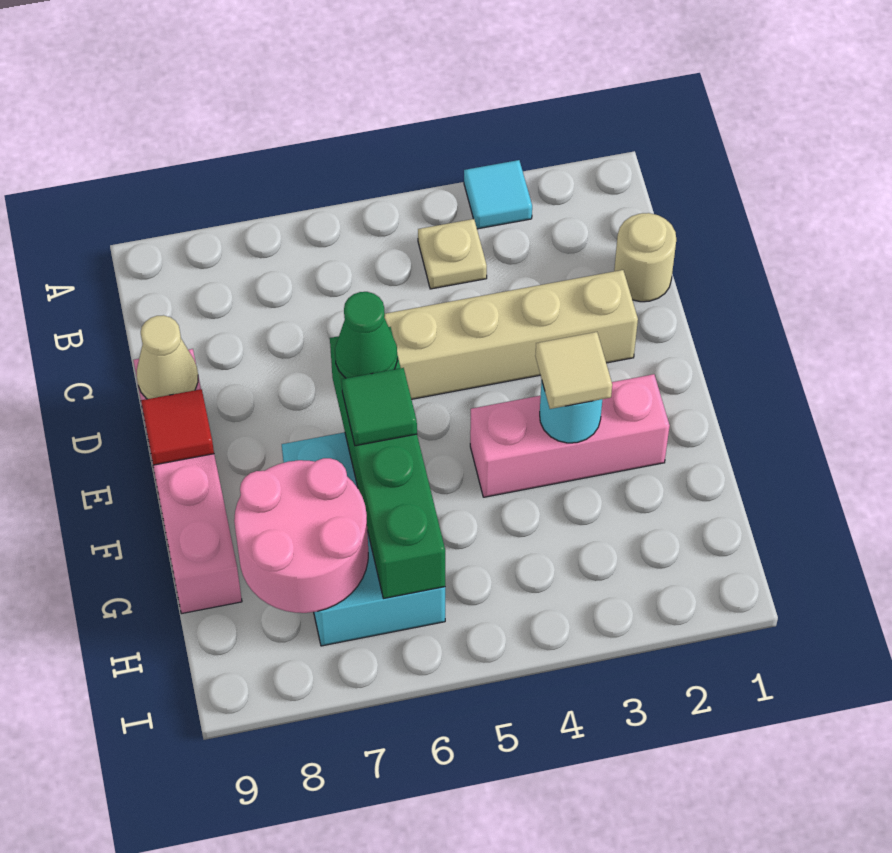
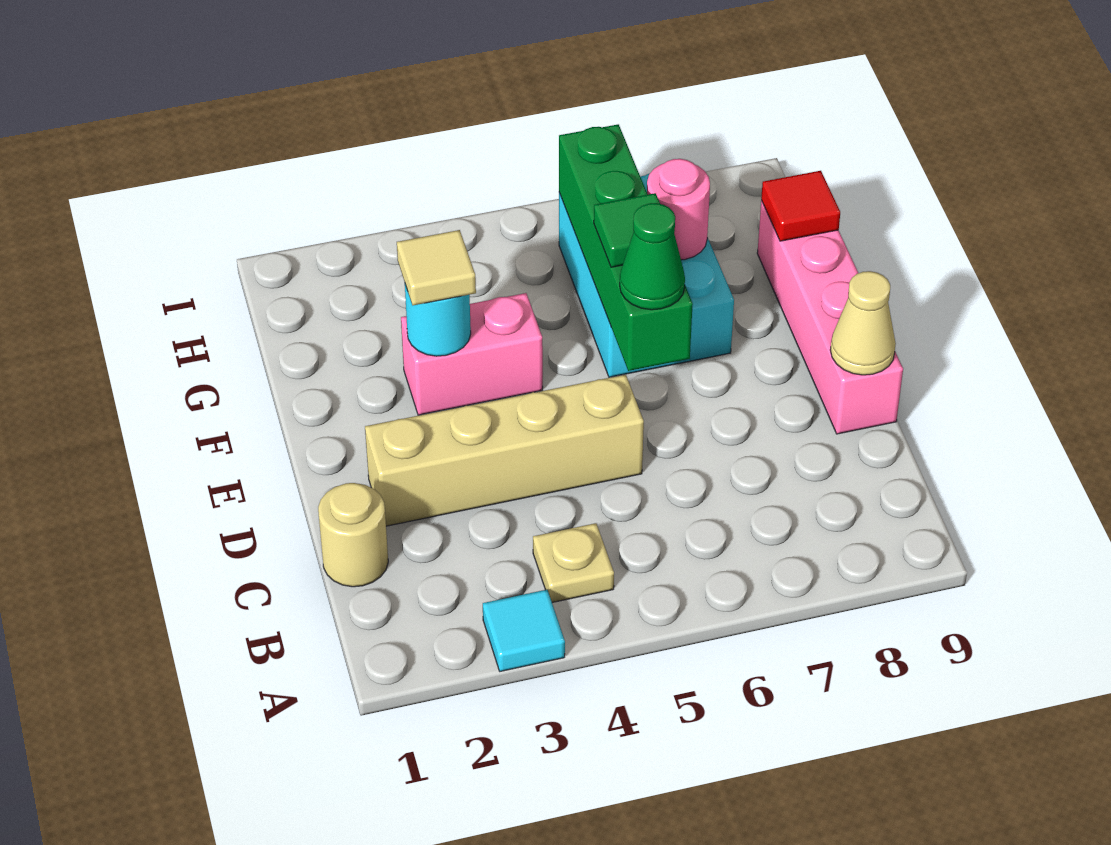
red tile E9 level 2 -> red tile G9 level 2
pink brick F2:F4 level 1 -> pink brick F3:F4 level 1
pink round brick G7:H8 level 2 -> pink round brick G7 level 2

